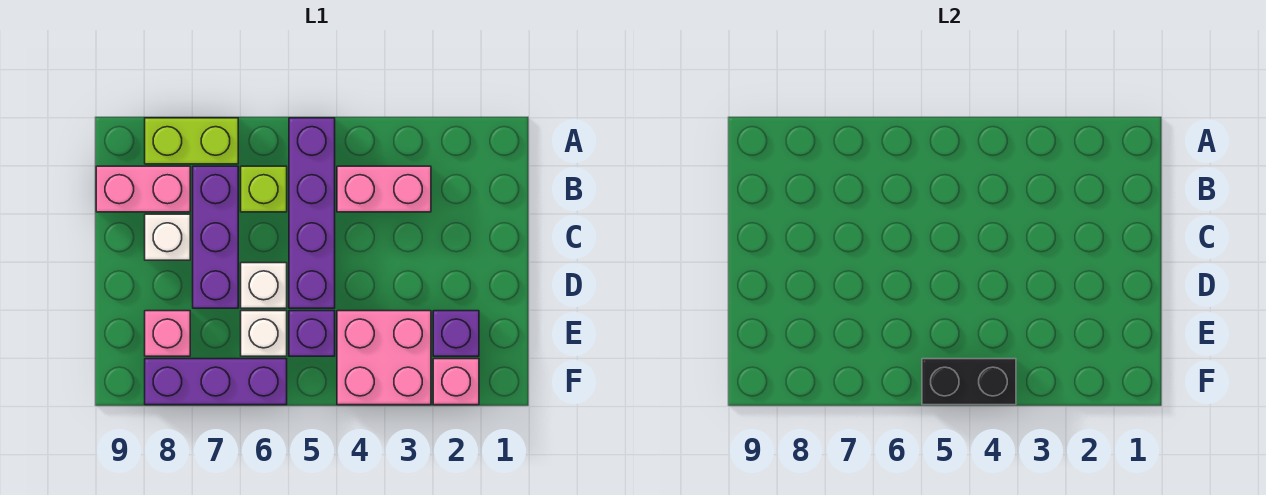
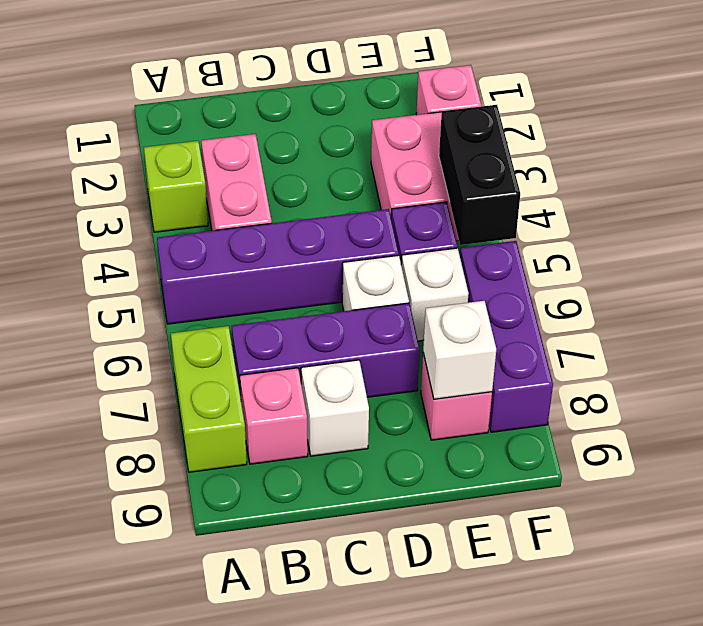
lime brick B6 level 1 -> lime brick A3 level 1
pink brick B8:B9 level 1 -> pink brick B8 level 1
purple brick E2 level 1 -> none
none -> white brick E8 level 2

